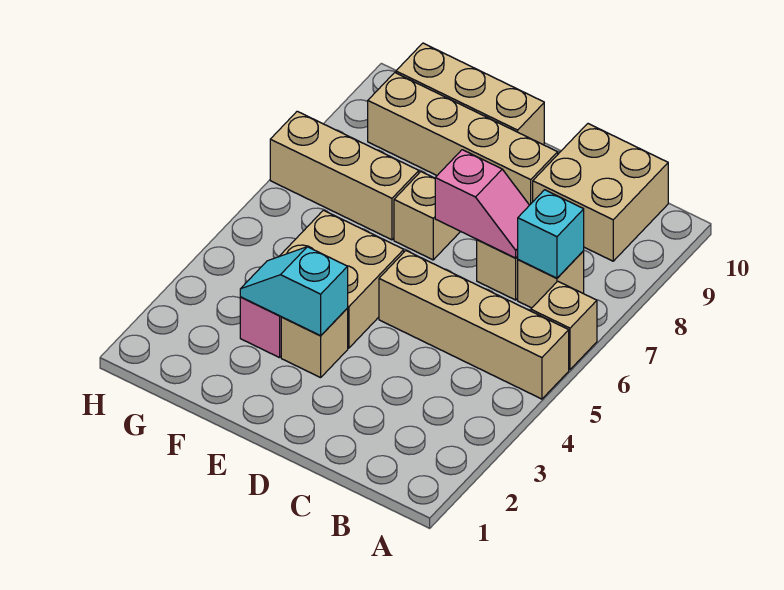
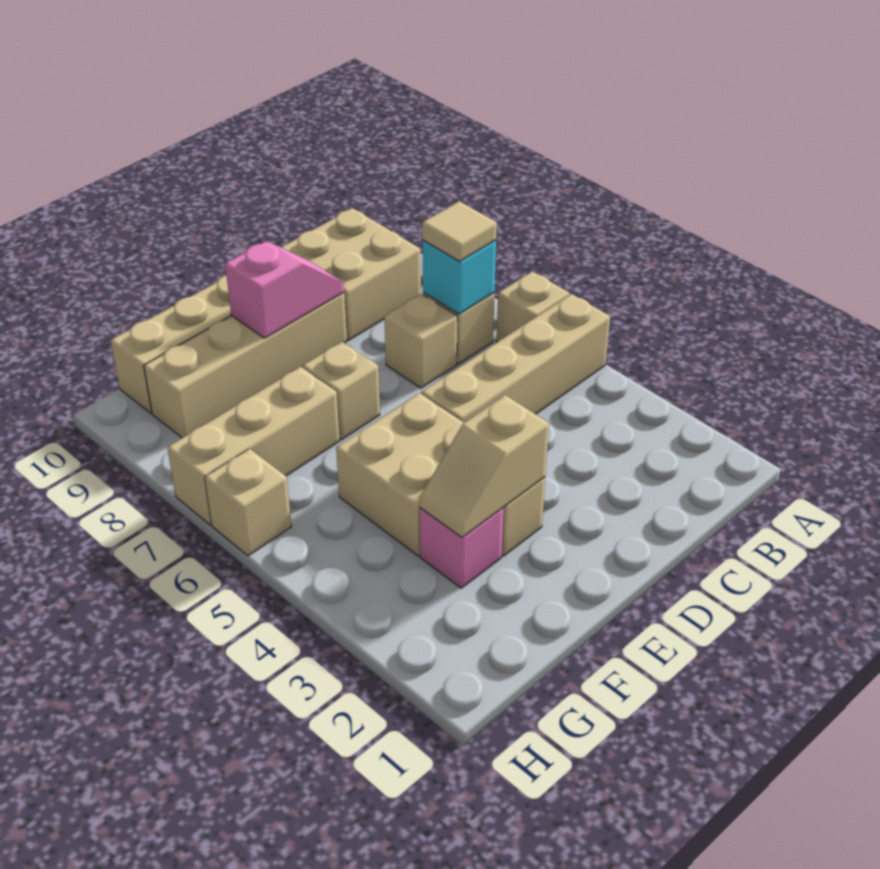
none -> tan tile B7 level 3
pink slope C7:D7 level 2 top D -> pink slope D9:E9 level 2 top E
cyan slope E3:F3 level 2 top E -> tan slope E3:F3 level 2 top E
none -> tan brick H6 level 1

